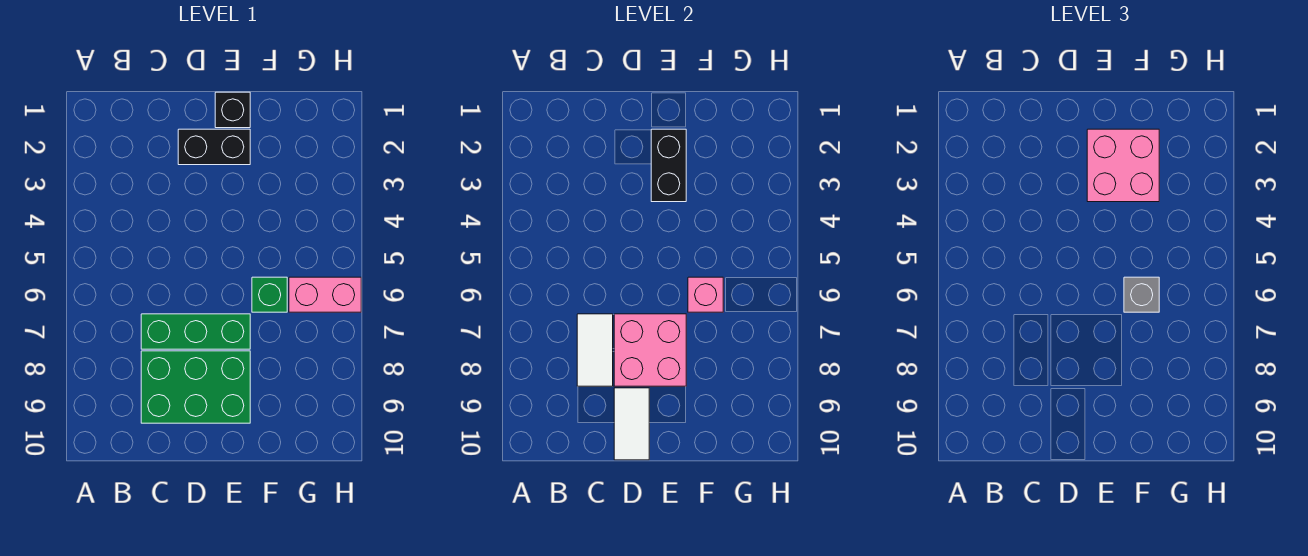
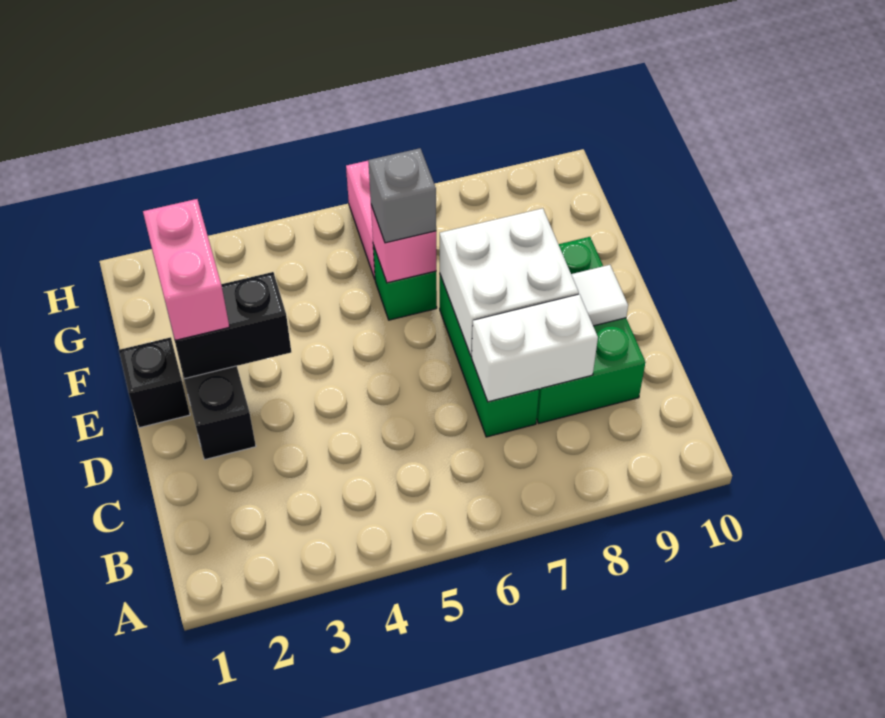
white tile C7:C8 level 2 -> white brick C7:C8 level 2
pink brick D7:E8 level 2 -> white brick D7:E8 level 2
white tile D9:D10 level 2 -> white tile D9 level 2
pink brick E2:F3 level 3 -> pink brick E2:F2 level 3

